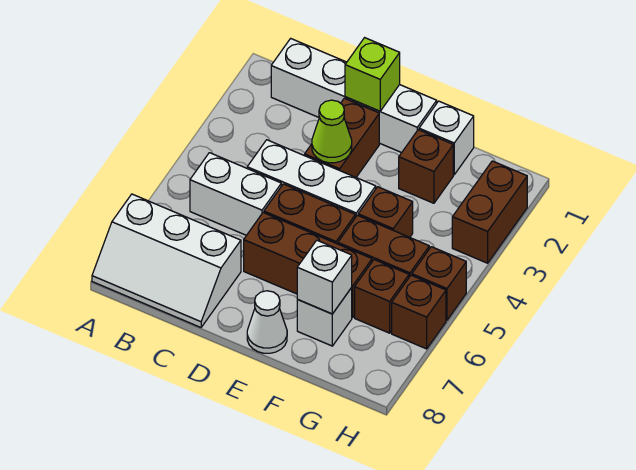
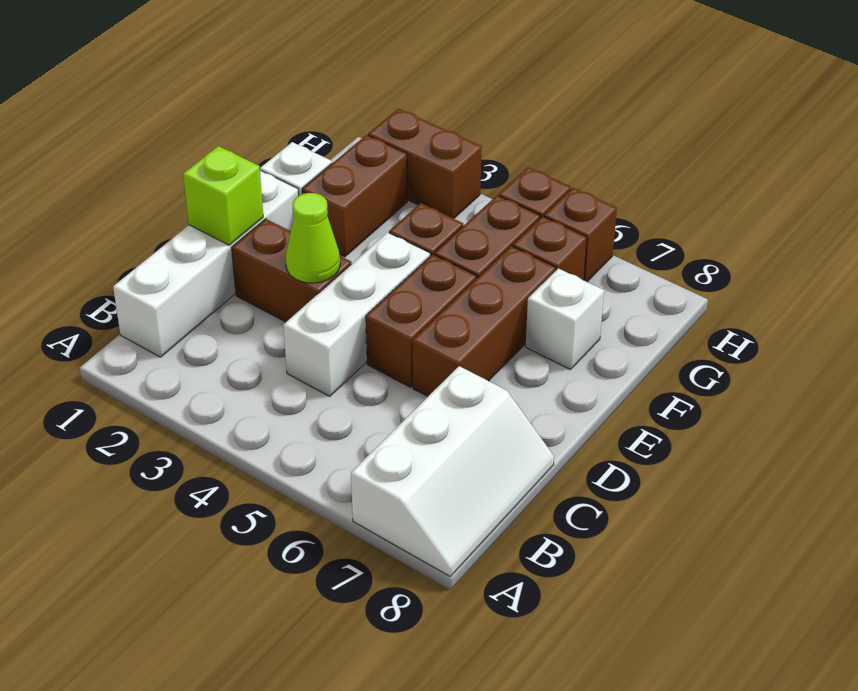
white brick B5:C5 level 1 -> none
white cone E8 level 1 -> none
brown brick F2 level 1 -> brown brick F2:G2 level 1
white brick F7 level 2 -> none

